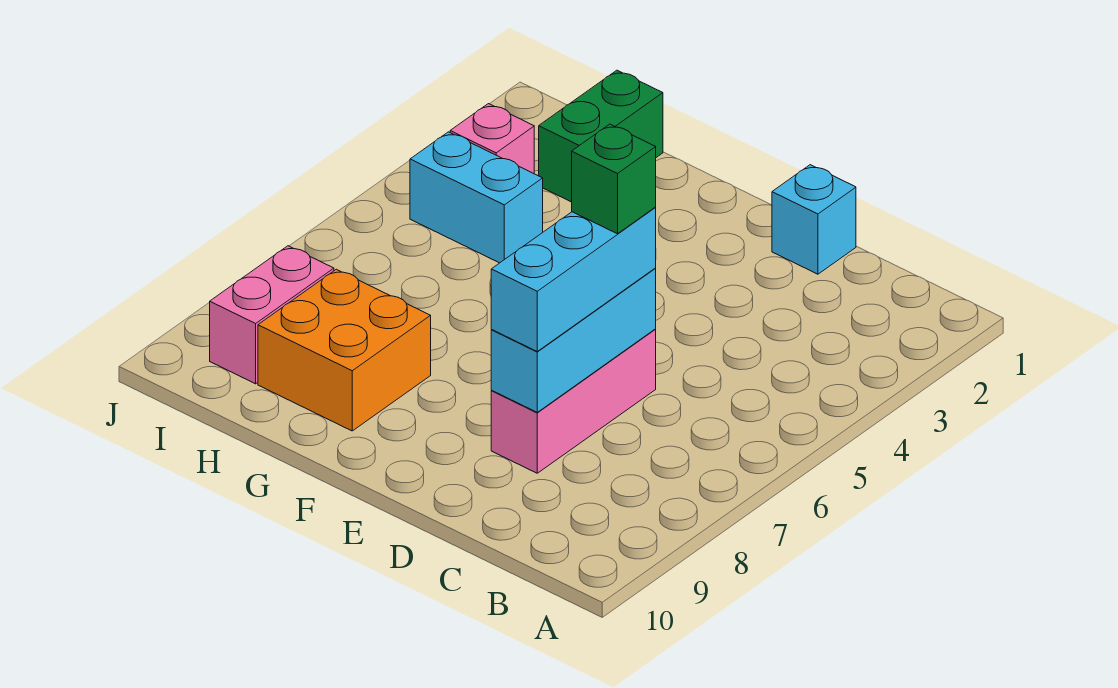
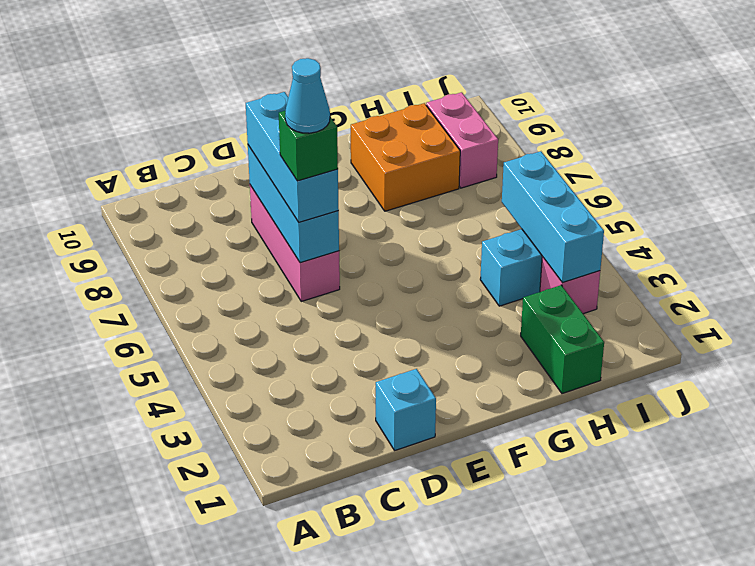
none -> cyan cone D6 level 5
none -> cyan brick I3:I5 level 2

